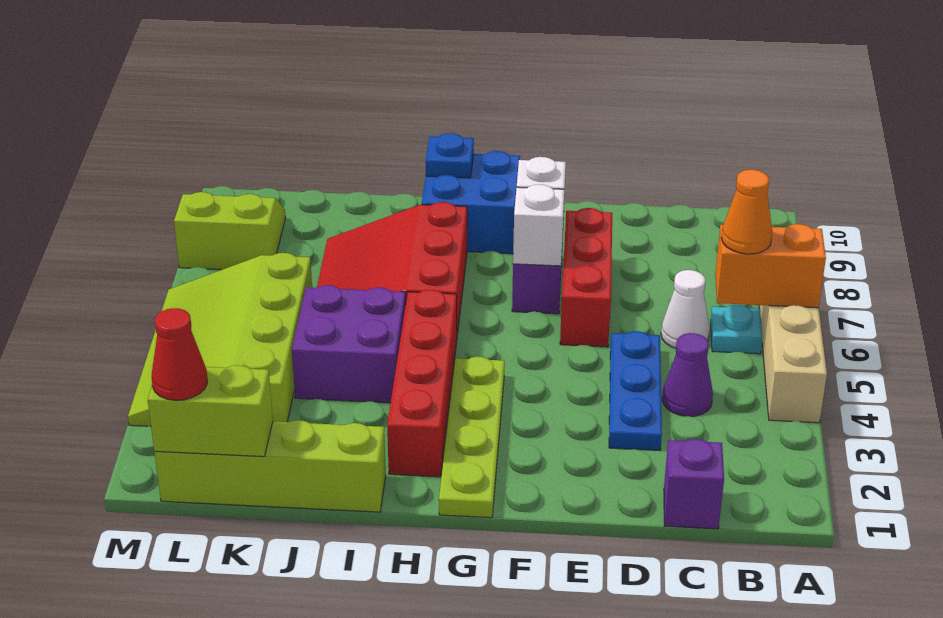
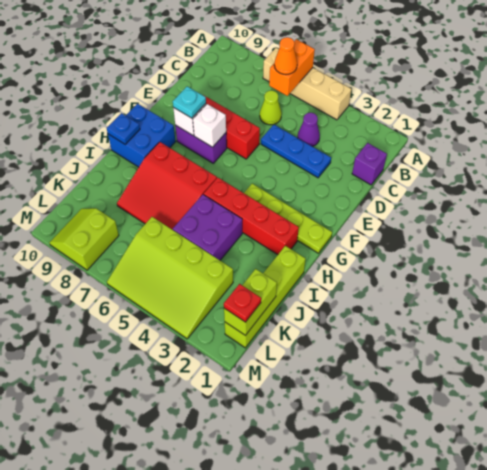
cyan plate B6 level 1 -> cyan plate F8 level 3
white cone C6 level 1 -> lime cone C6 level 1
red cone L1 level 3 -> red plate L1 level 3

